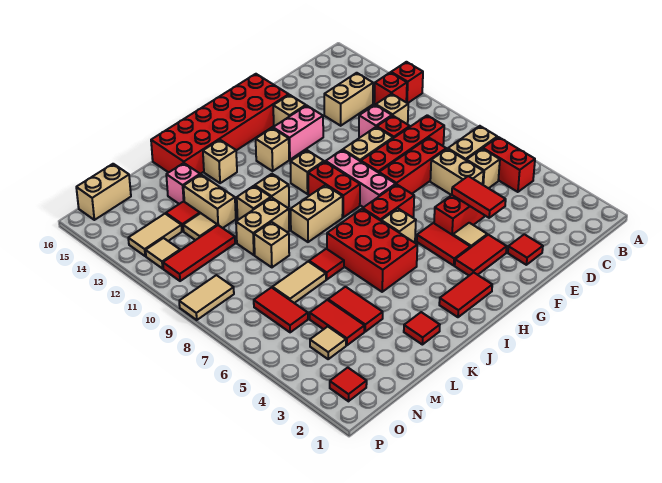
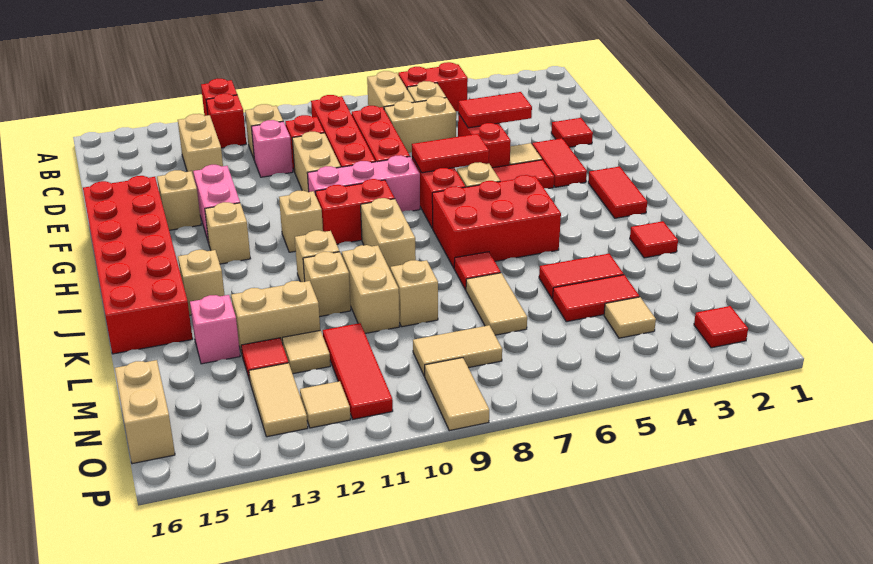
red tile N6:N7 level 1 -> red tile G6:G7 level 2
none -> tan tile N8:N9 level 1

